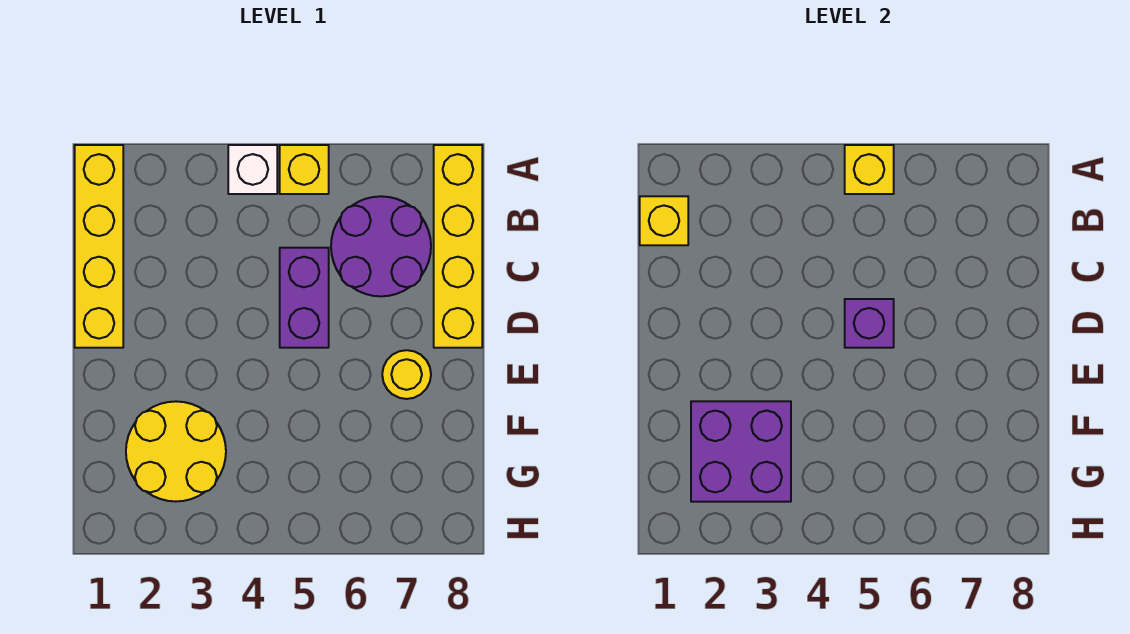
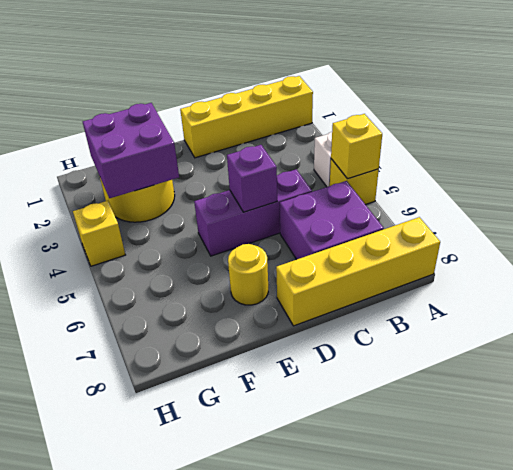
yellow brick B1 level 2 -> yellow brick H4 level 1
purple round brick B6:C7 level 1 -> purple brick B6:C7 level 1
purple brick C5:D5 level 1 -> purple brick C5:E5 level 1

